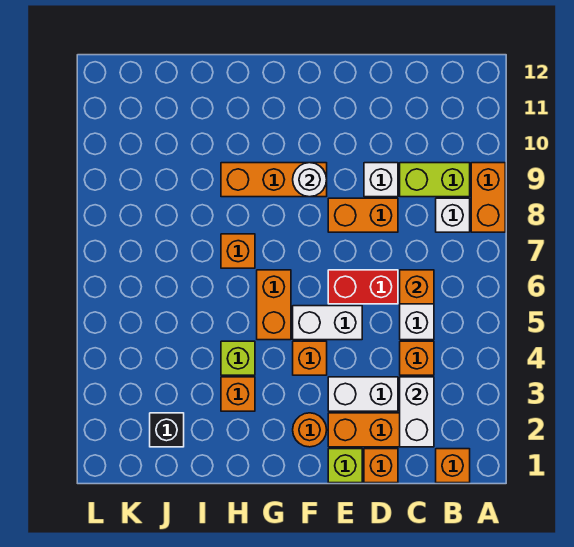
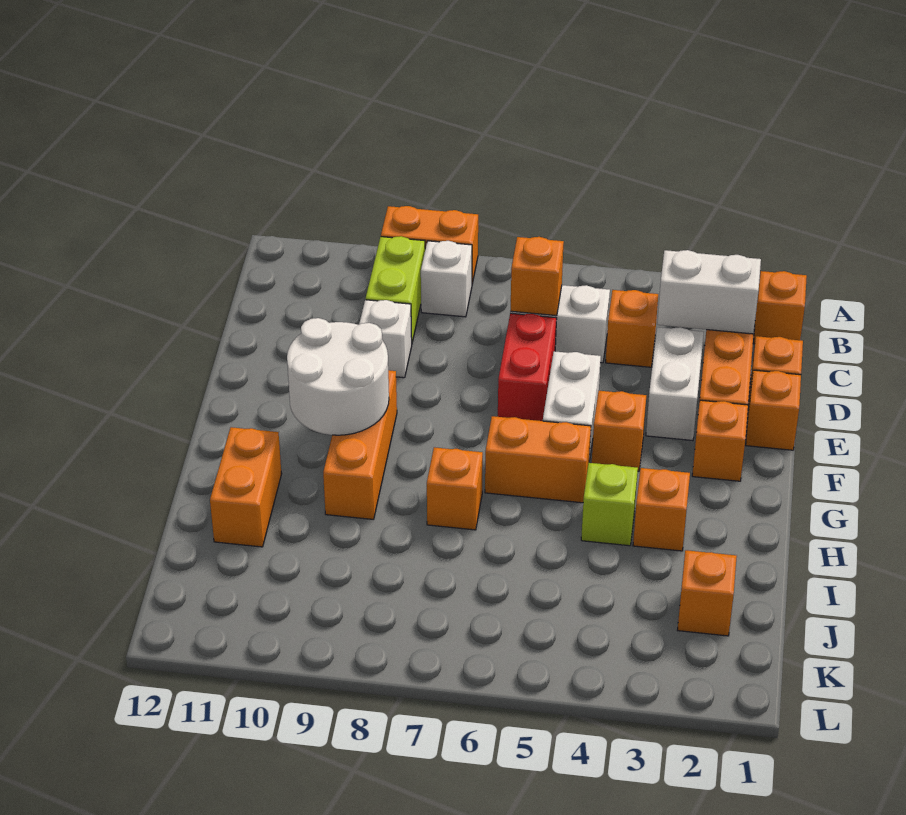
orange brick D8:E8 level 1 -> orange brick H11:I11 level 1
lime brick E1 level 1 -> orange brick E1 level 1
orange round brick F2 level 1 -> orange brick F2 level 1
white round brick F9 level 2 -> white round brick F9:G10 level 2
black brick J2 level 1 -> orange brick J2 level 1

